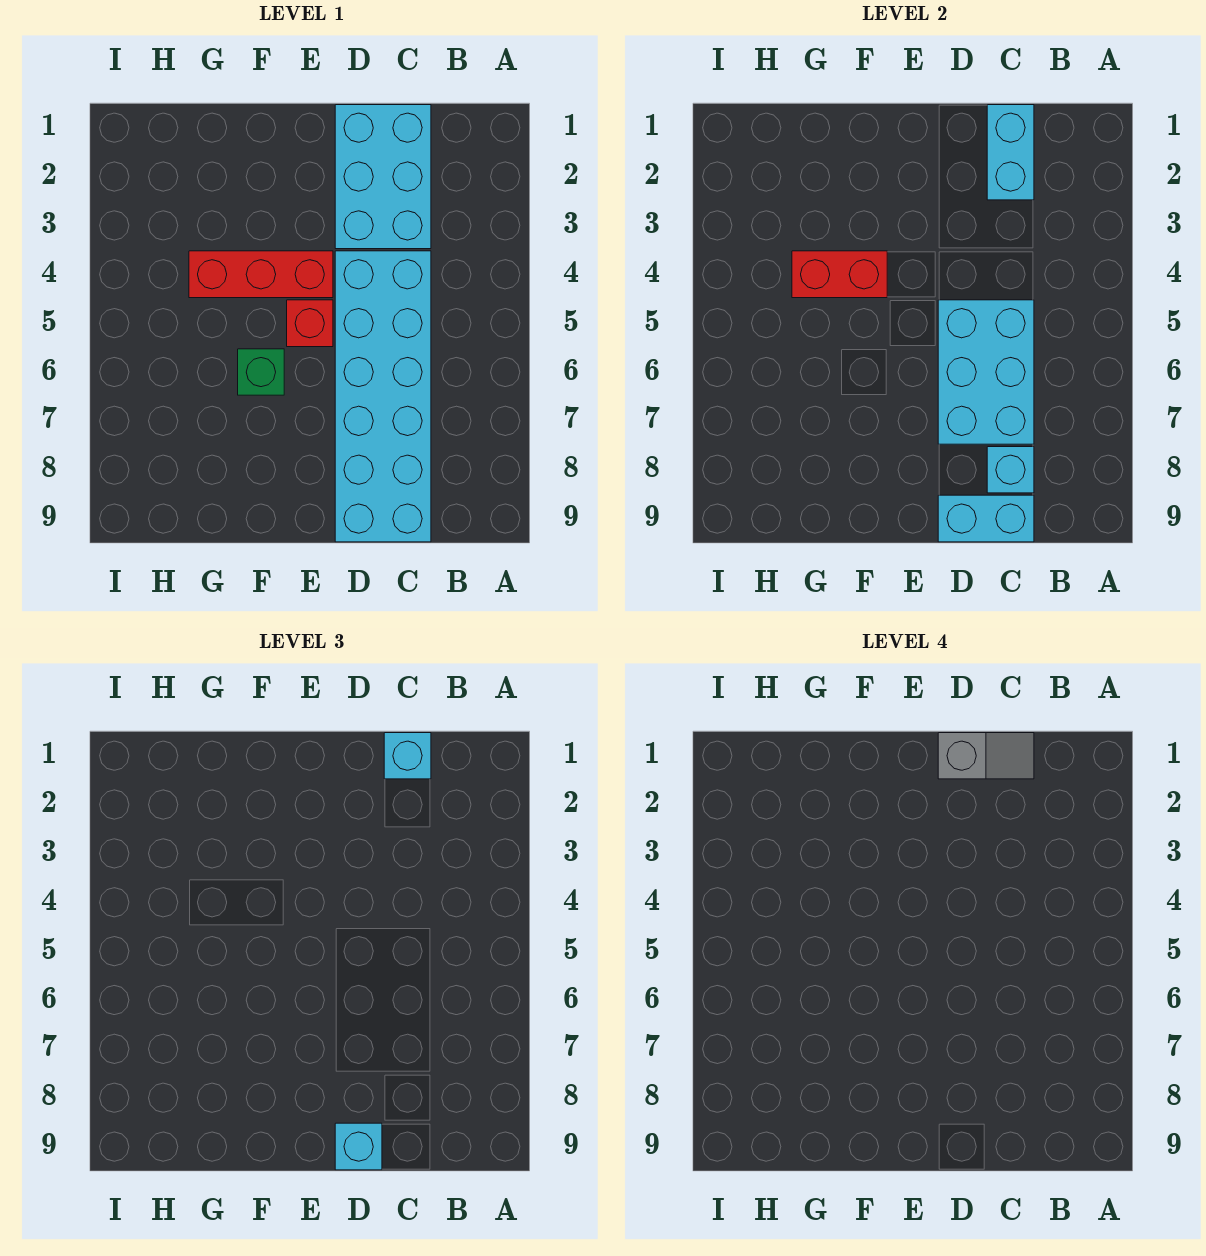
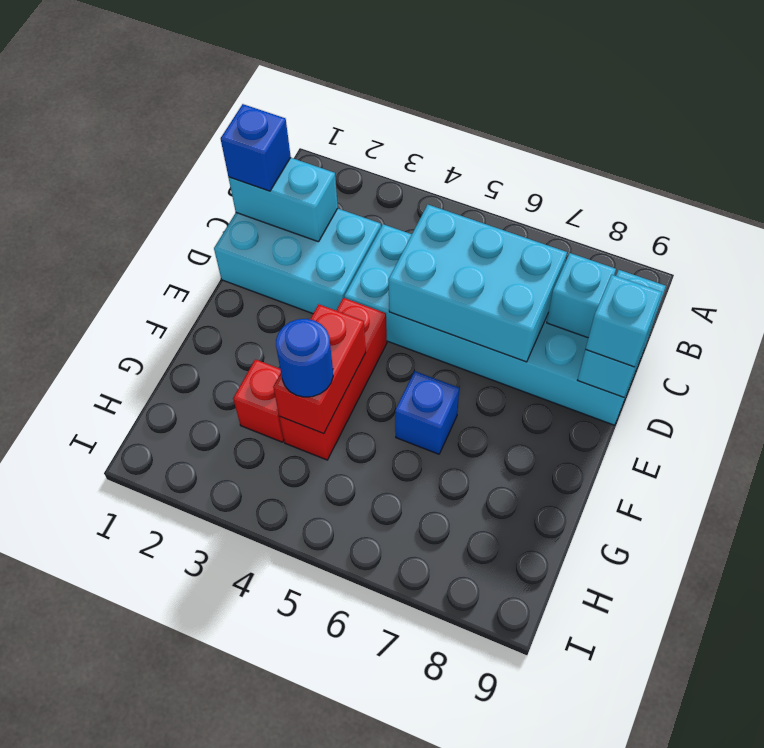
cyan brick C1 level 3 -> blue brick C1 level 3
grey slope C1:D1 level 4 top D -> none
red brick E5 level 1 -> red brick G3 level 1
green brick F6 level 1 -> blue brick F6 level 1
none -> blue round brick G4 level 3

